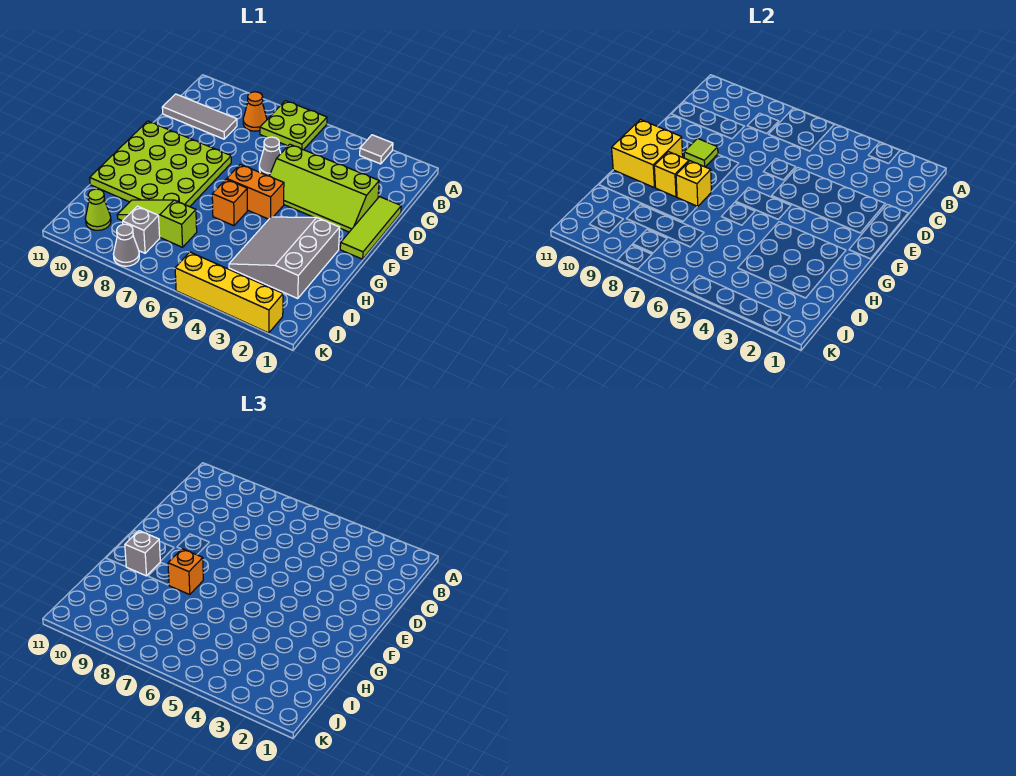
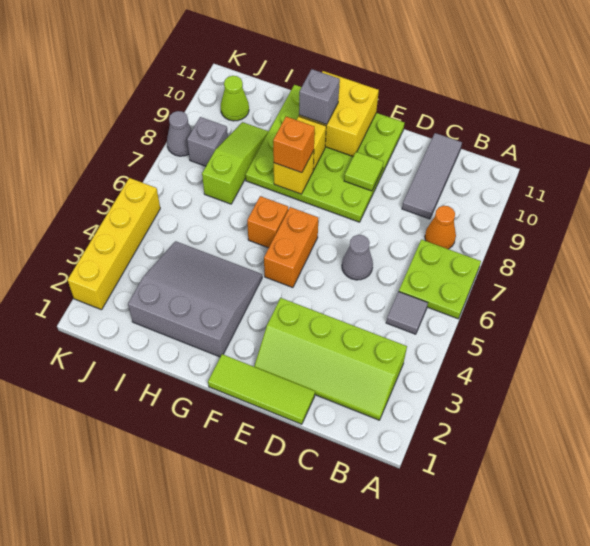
grey tile A3 level 1 -> grey tile B5 level 1
lime slope D2:E5 level 1 top D -> lime slope B2:E3 level 1 top 3

